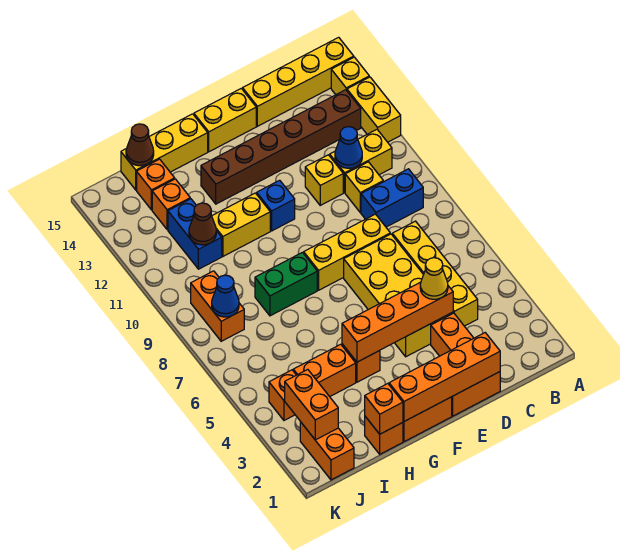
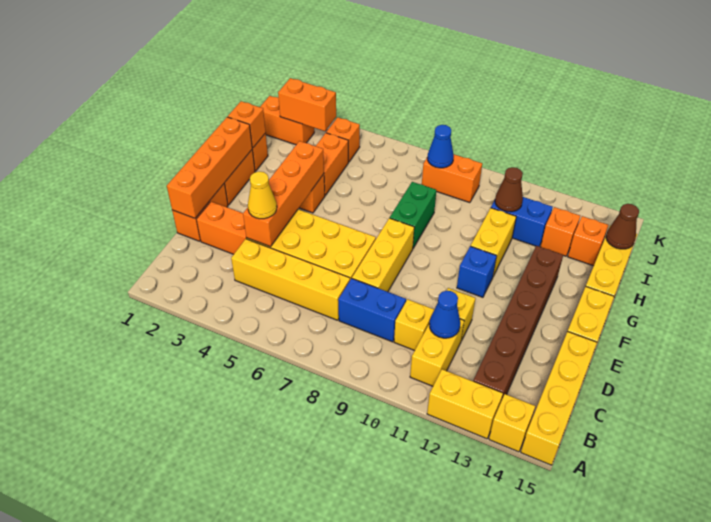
blue brick B9:C9 level 1 -> blue brick C8:C9 level 1

